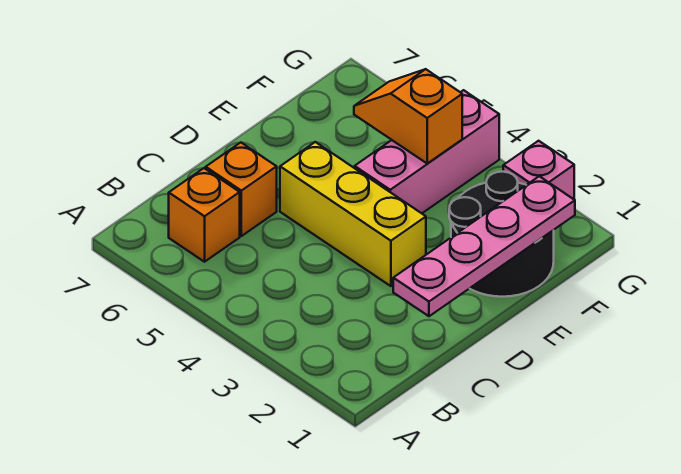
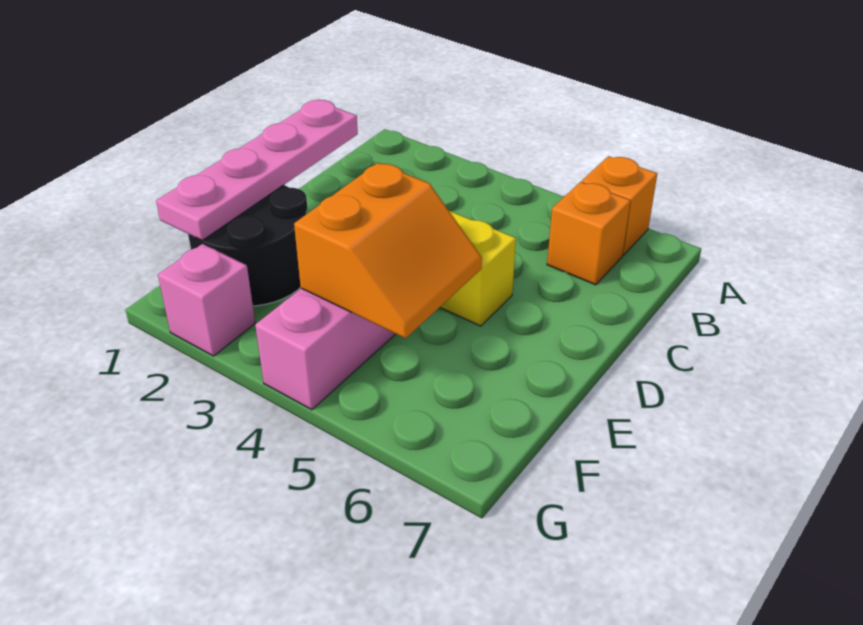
orange brick C6 level 1 -> orange brick A6 level 1
orange slope F4:F5 level 2 top 4 -> orange slope E4:F5 level 2 top 4

